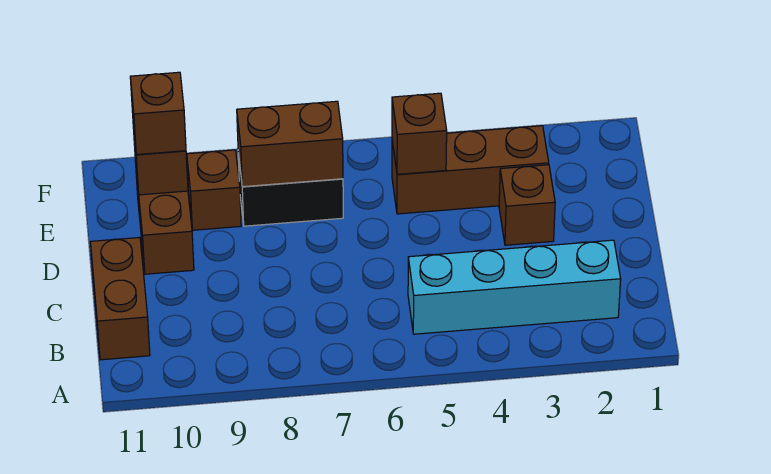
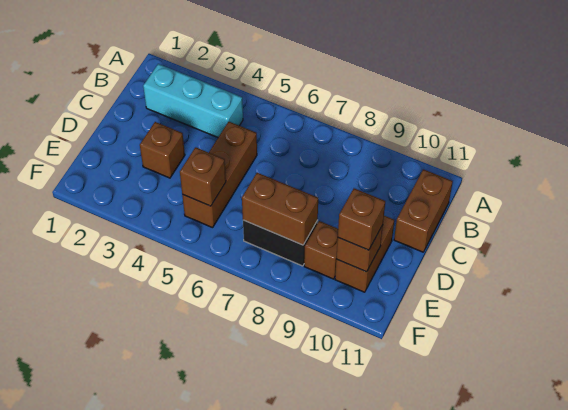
cyan brick B2:B5 level 1 -> cyan brick B2:B4 level 1
brown brick E3:E5 level 1 -> brown brick C5:E5 level 1

